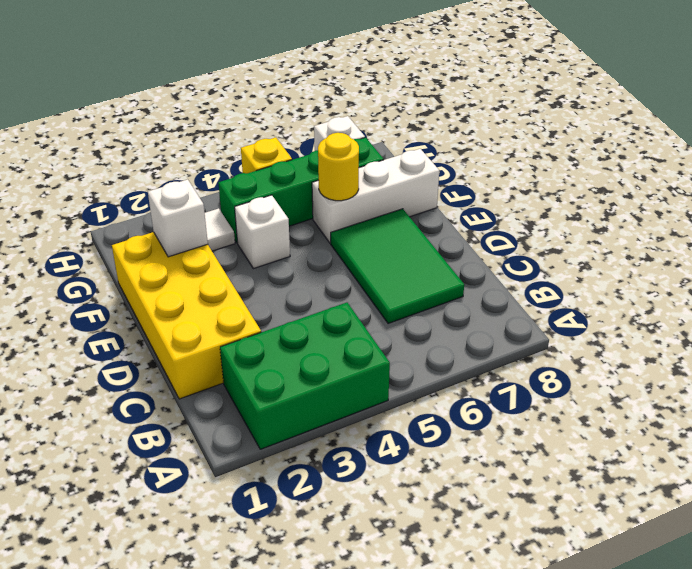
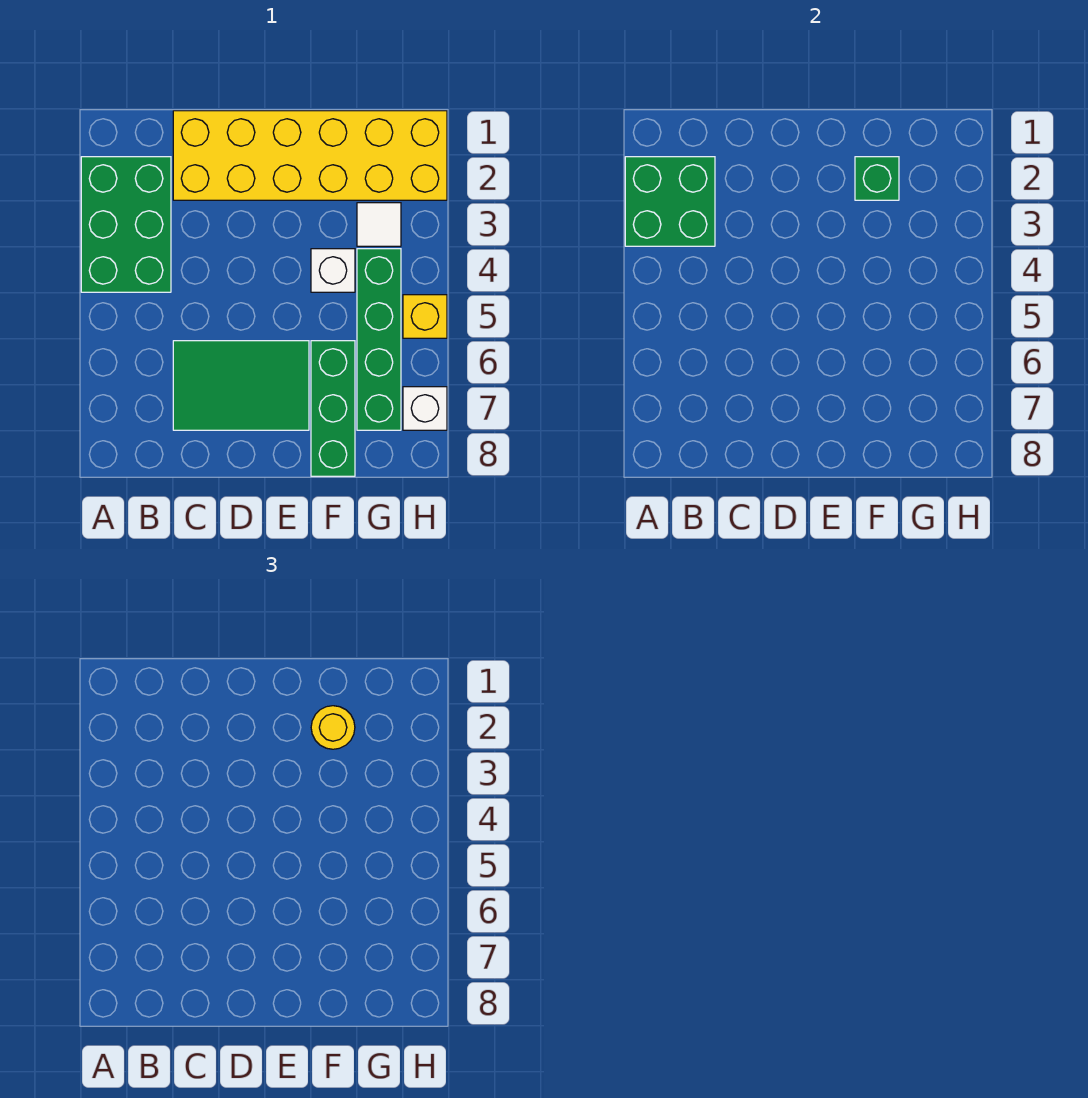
none -> green brick A2:B3 level 2
yellow brick C1:F2 level 1 -> yellow brick C1:H2 level 1
white brick F2 level 2 -> green brick F2 level 2
white brick F6:F8 level 1 -> green brick F6:F8 level 1
yellow round brick F6 level 2 -> yellow round brick F2 level 3

